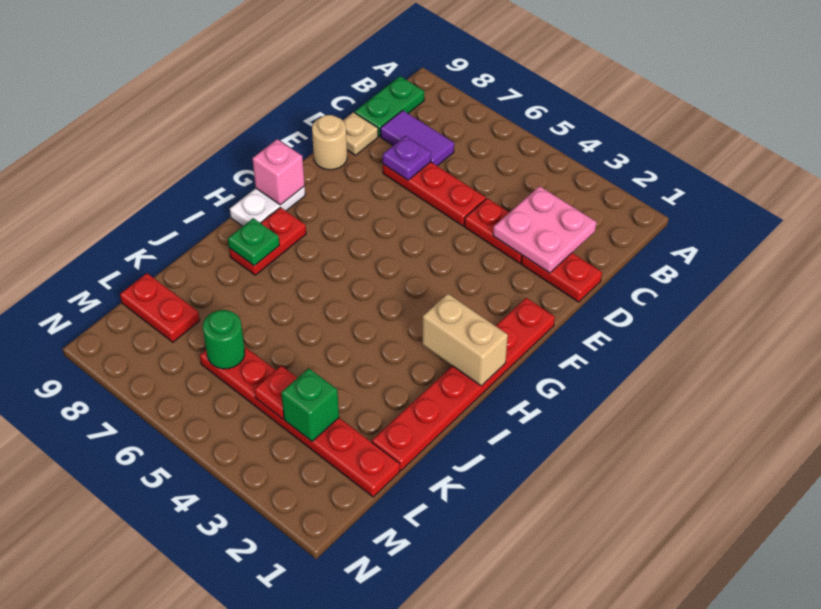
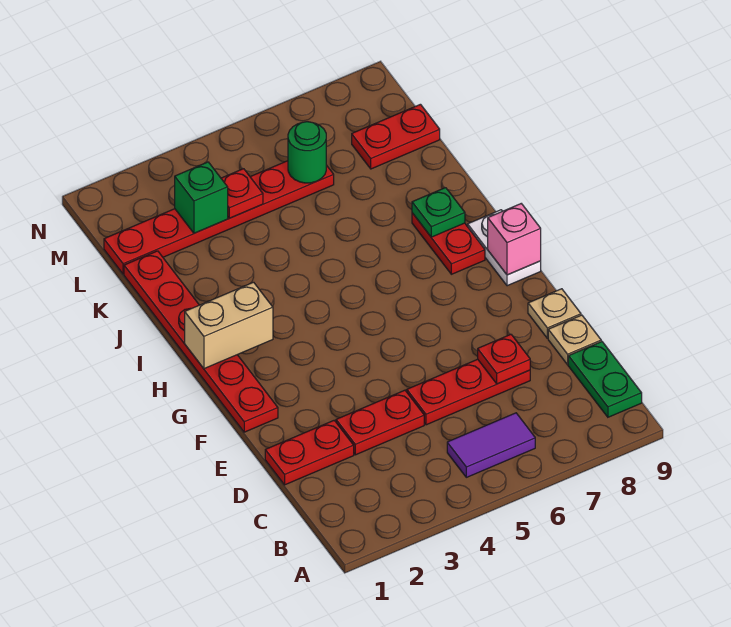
pink plate C2:D3 level 2 -> none
purple tile C7:C8 level 1 -> purple tile B5:B6 level 1
purple plate D7 level 2 -> red plate D7 level 2
tan round brick E9 level 1 -> tan plate E9 level 1

